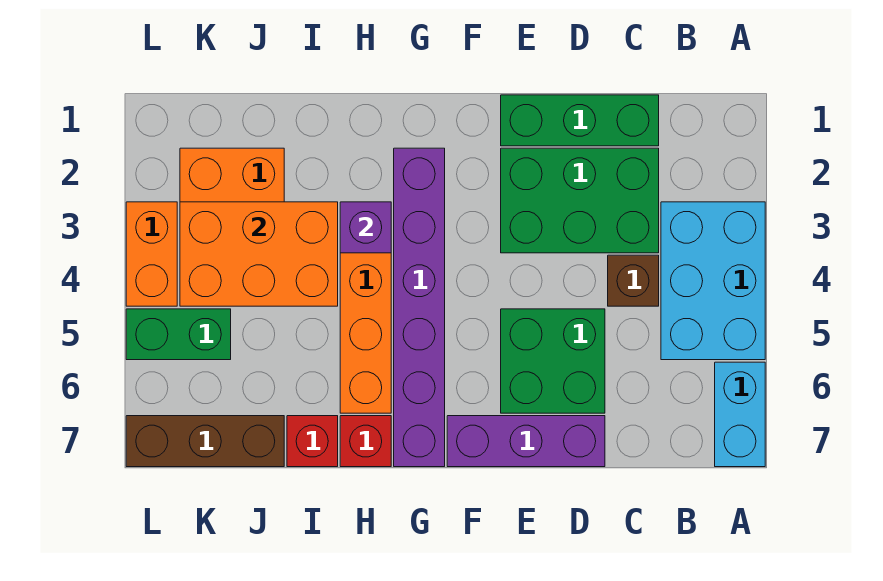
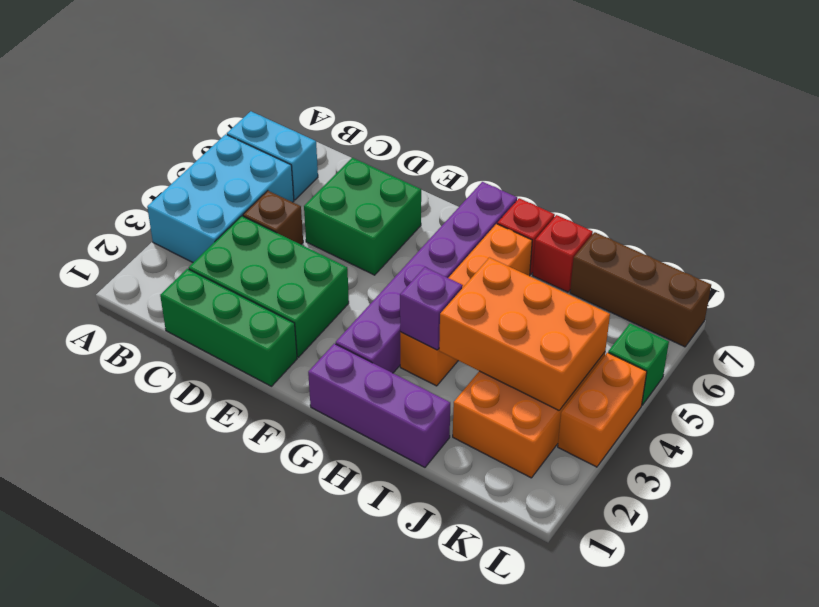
cyan brick A6:A7 level 1 -> cyan brick A6:B6 level 1
purple brick D7:F7 level 1 -> purple brick G1:I1 level 1
green brick K5:L5 level 1 -> green brick L5 level 1

